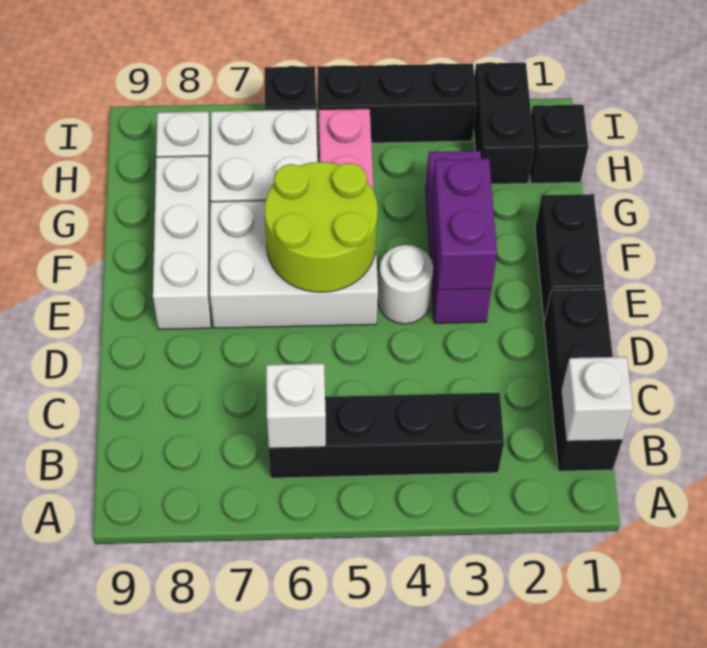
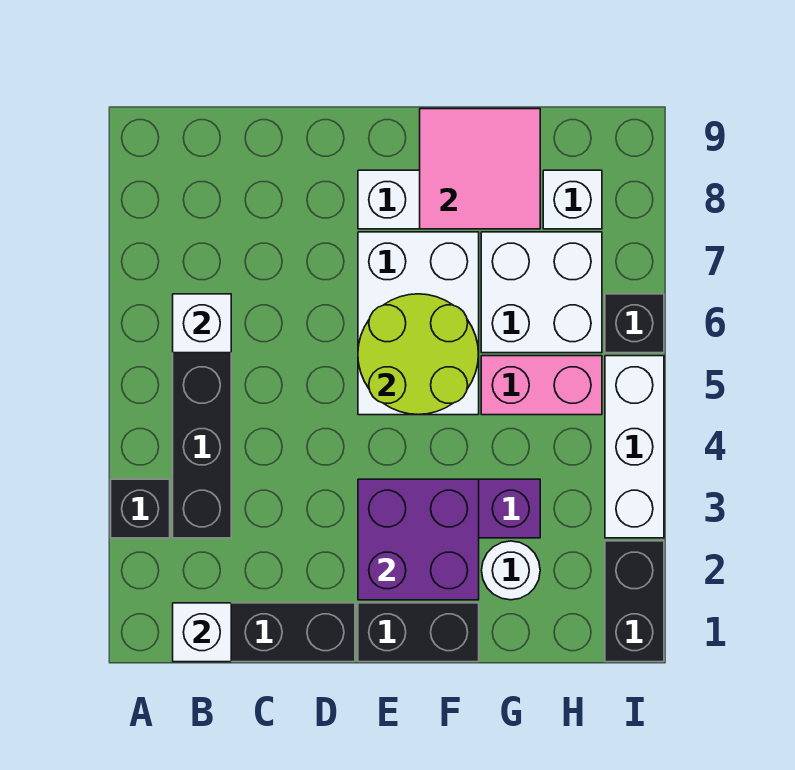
purple brick E3:F3 level 2 -> purple brick E2:F3 level 2
white round brick E4 level 1 -> white round brick G2 level 1
none -> pink tile F8:G9 level 2
black brick H1 level 1 -> black brick A3 level 1
black brick H2:I2 level 1 -> black brick I1:I2 level 1
black brick I3:I5 level 1 -> white brick I3:I5 level 1

